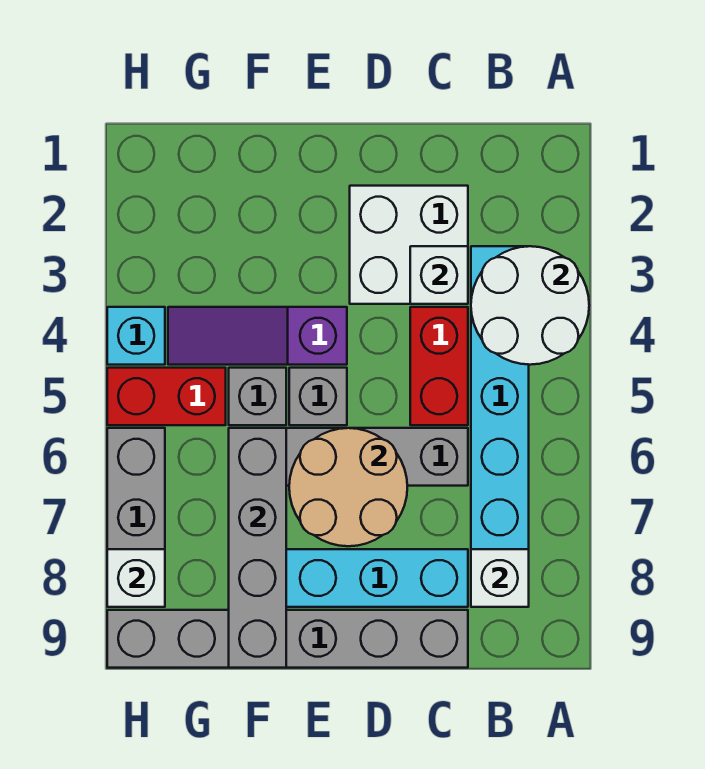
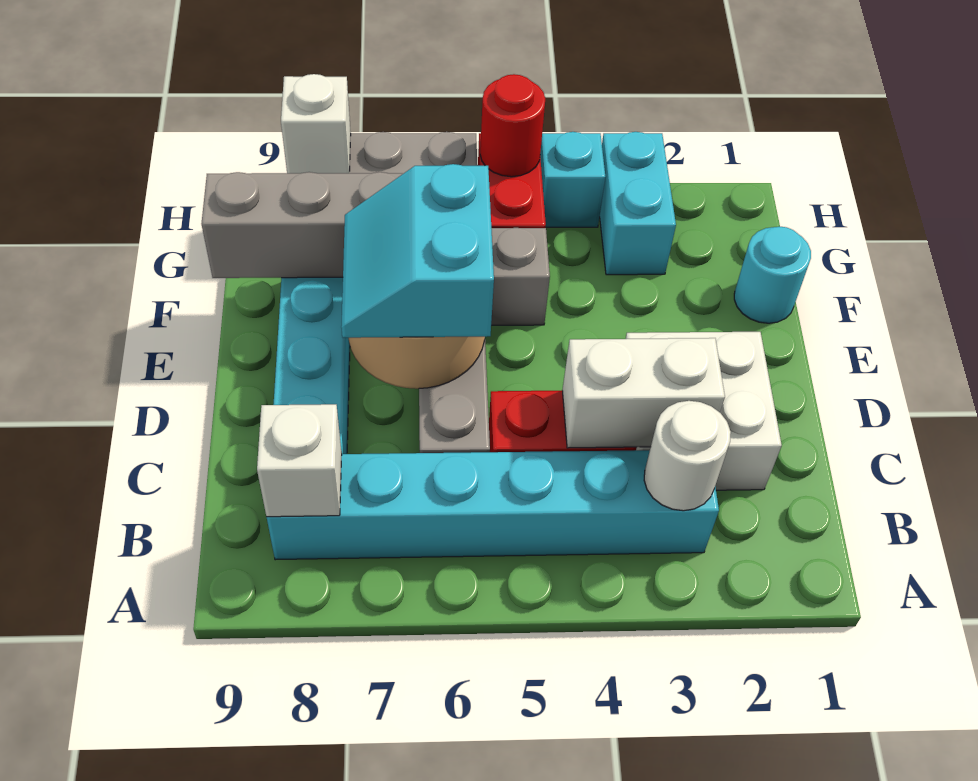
white round brick A3:B4 level 2 -> white round brick B3 level 2
white brick C3 level 2 -> white brick C3:C4 level 2
grey brick C9:H9 level 1 -> none
none -> cyan slope D6:E7 level 3 top 6
purple slope E4:G4 level 1 top E -> none
grey brick E5 level 1 -> none
none -> cyan round brick F1 level 1
none -> cyan brick G3:H3 level 1
none -> red round brick H5 level 2

